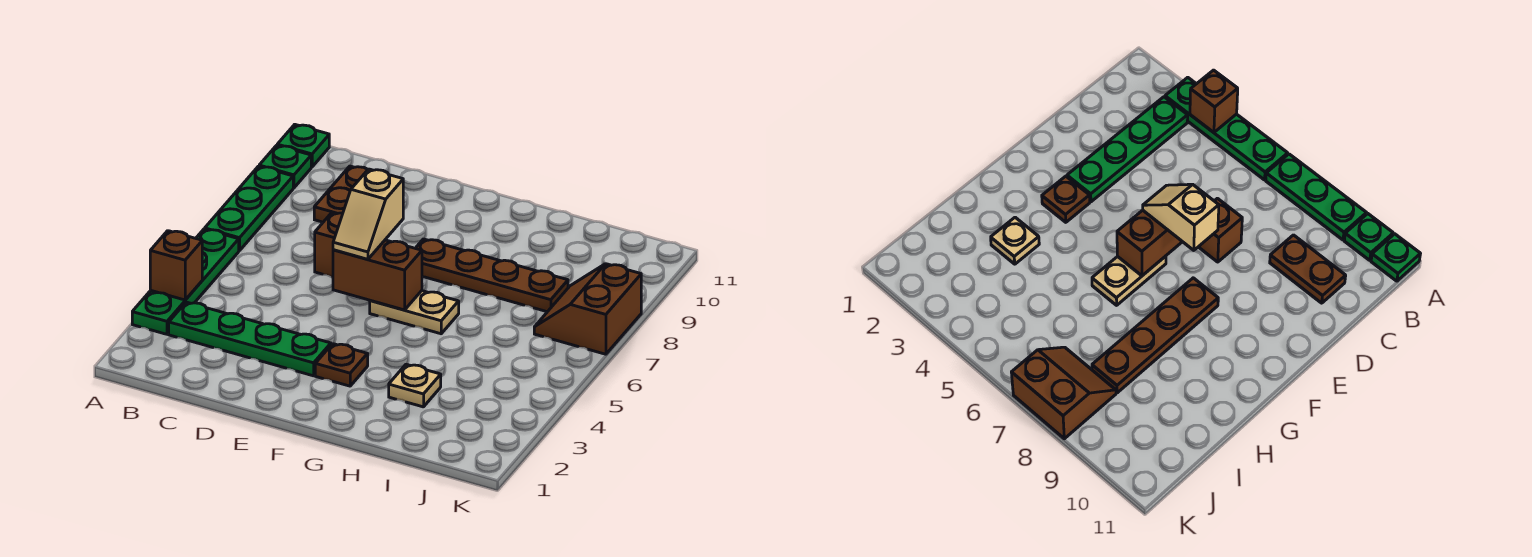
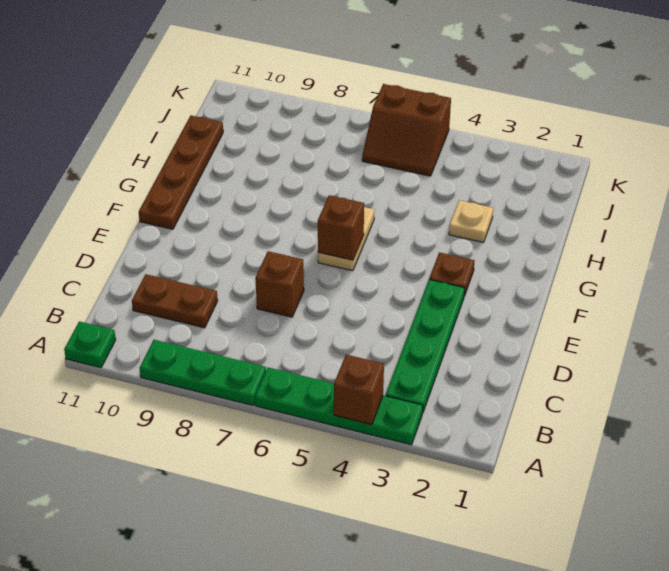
green plate A10 level 1 -> none
brown brick E6:F6 level 2 -> brown brick F6 level 2
tan slope E6:E7 level 3 top 7 -> none
brown plate F8:I8 level 1 -> brown plate F11:I11 level 1
brown slope J7:K8 level 1 top K -> brown slope J5:K6 level 1 top K

